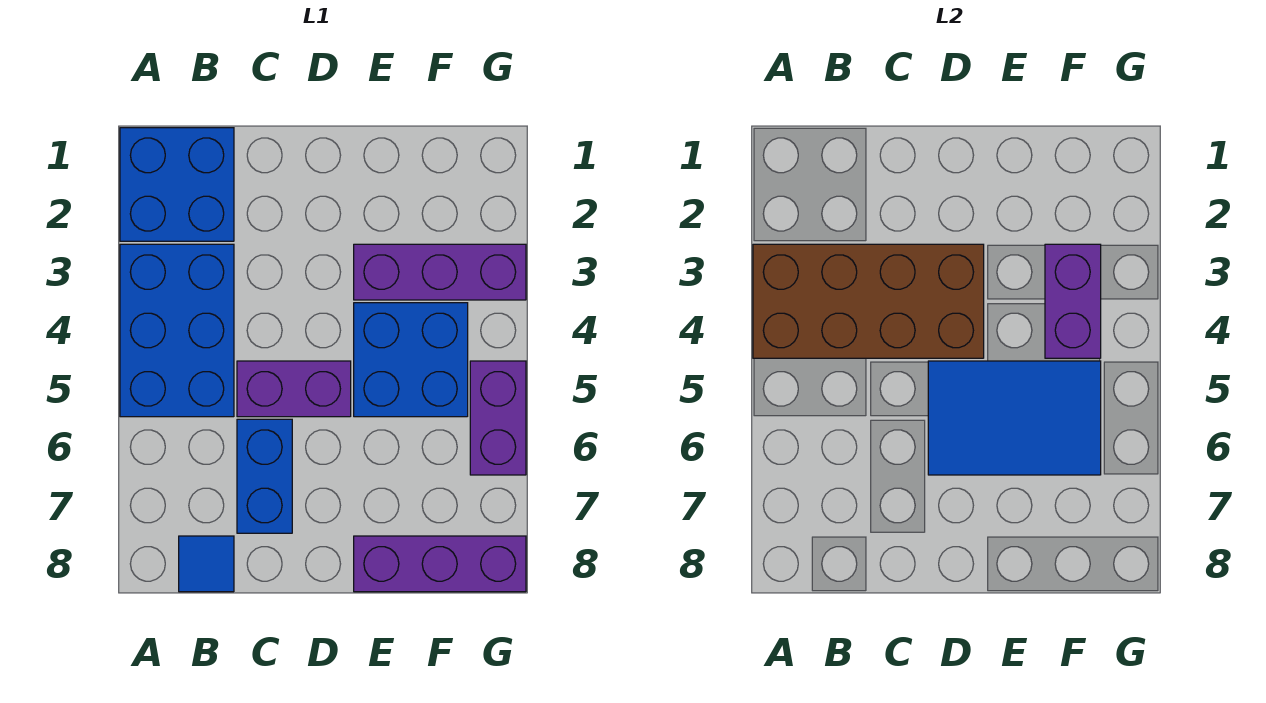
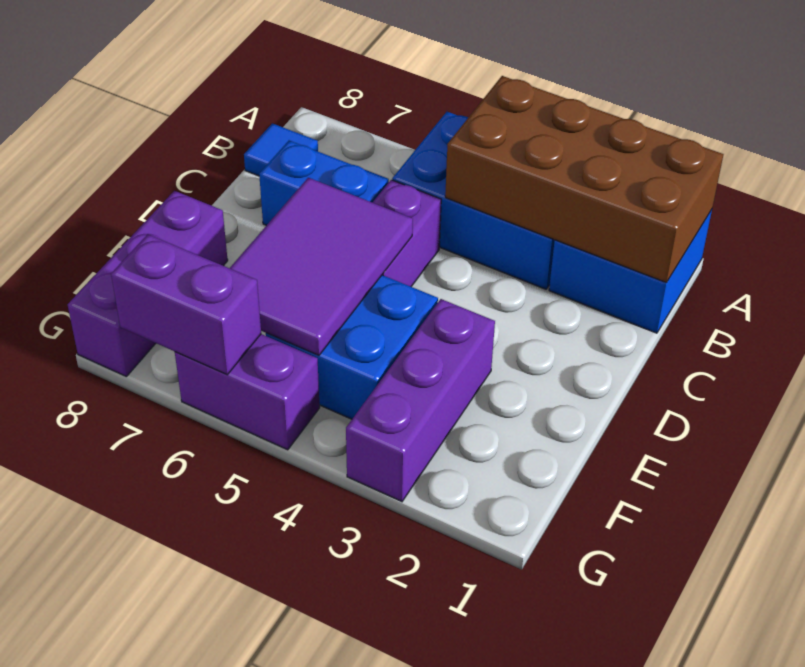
brown brick A3:D4 level 2 -> brown brick A1:B4 level 2
blue tile D5:F6 level 2 -> purple tile D5:F6 level 2
purple brick F3:F4 level 2 -> purple brick G6:G7 level 2

